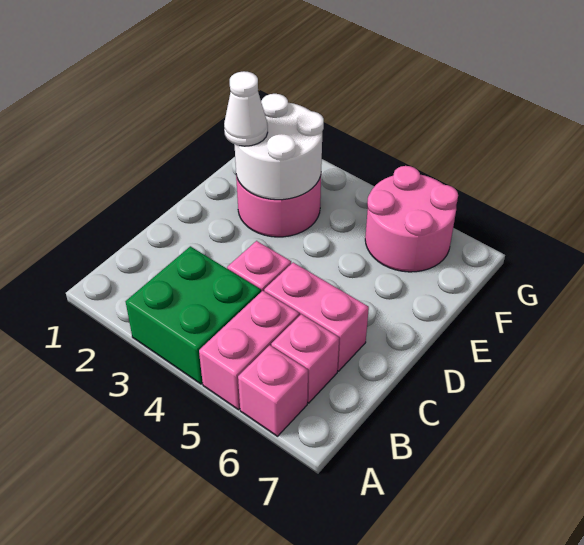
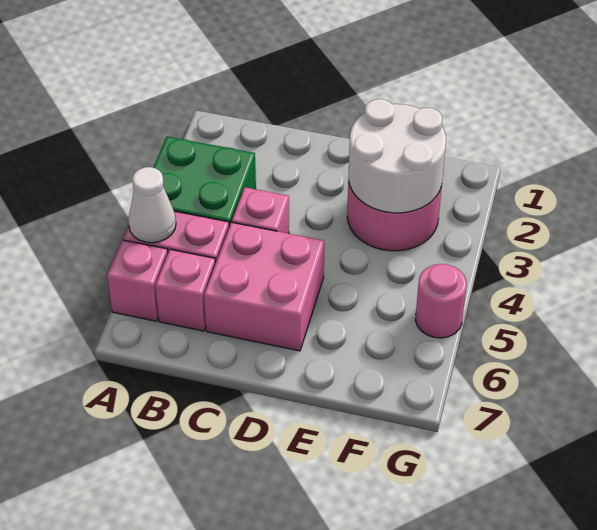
pink brick C5:C6 level 1 -> pink brick C5:D6 level 1
white cone E2 level 3 -> white cone A5 level 2
pink round brick F5:G6 level 1 -> pink round brick G5 level 1

